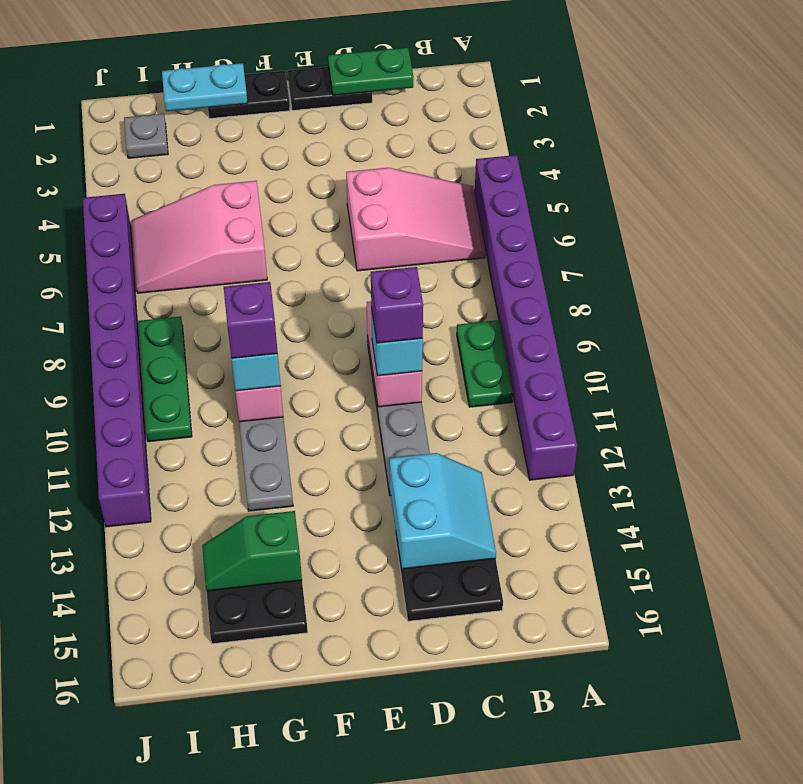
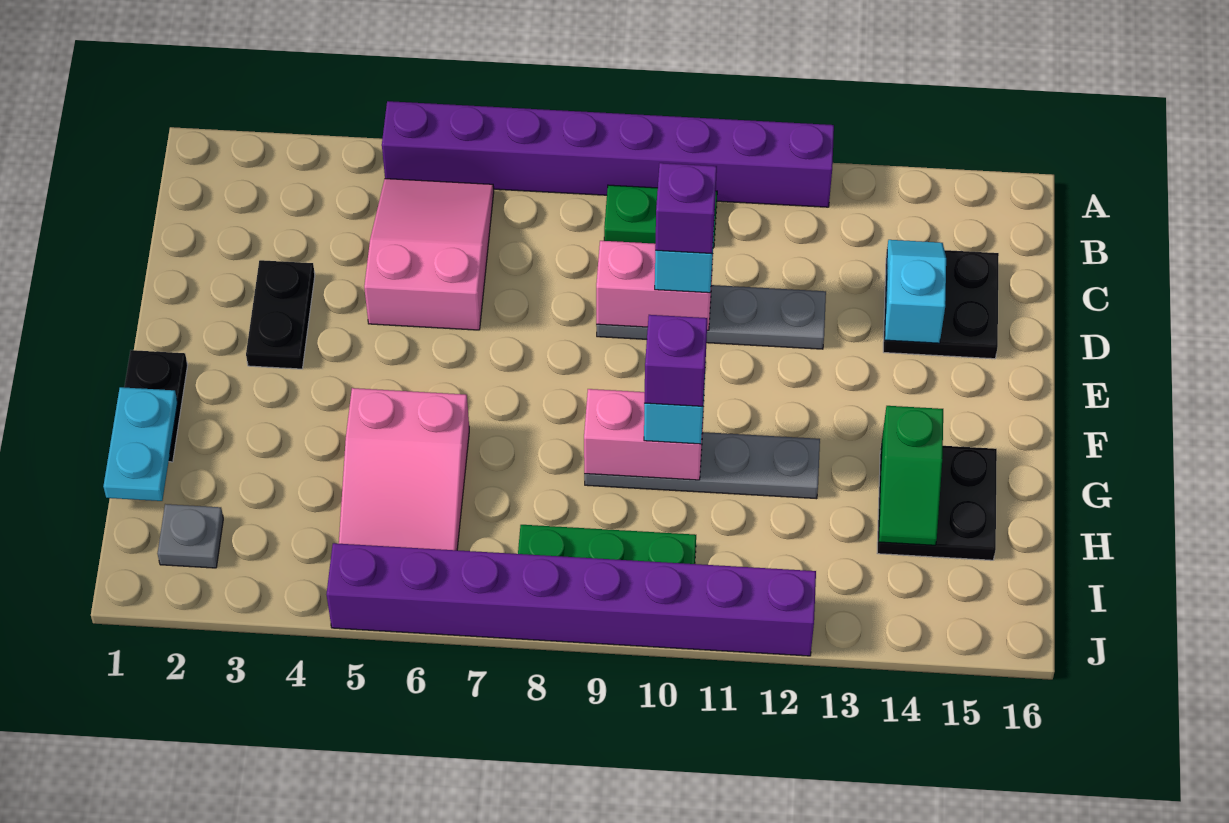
green plate C1:D1 level 2 -> none
cyan slope C13:D14 level 2 top D -> cyan slope C14:D14 level 2 top D
black plate D1:E1 level 1 -> black plate D3:E3 level 1

